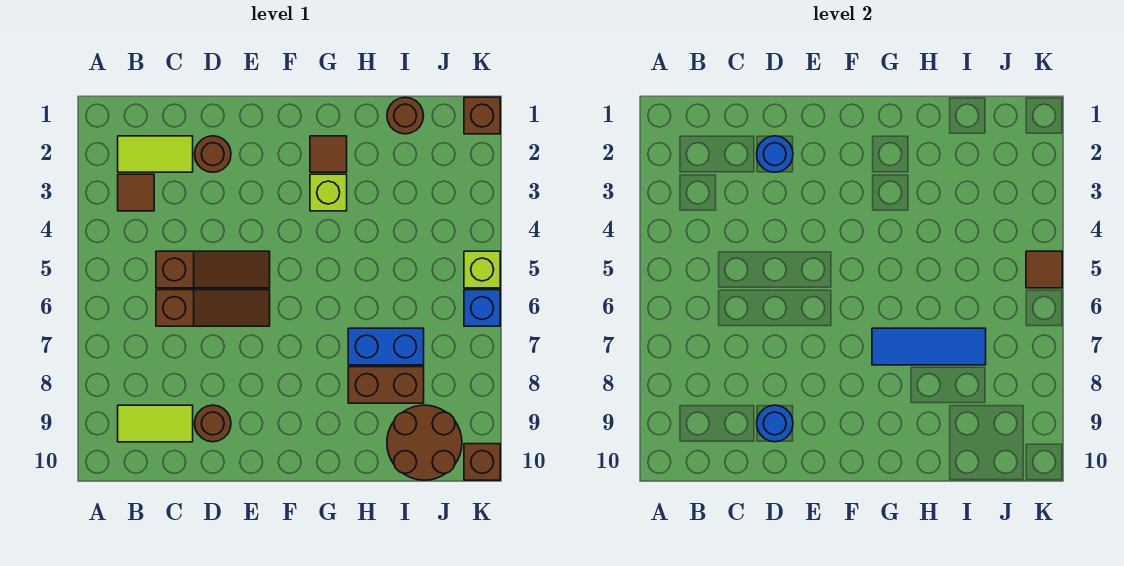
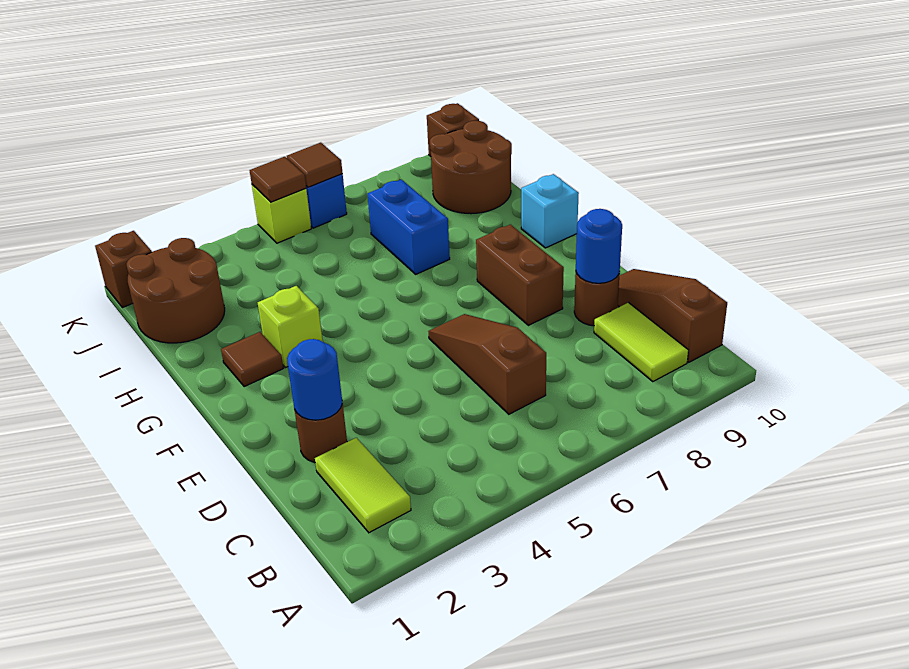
brown tile B3 level 1 -> brown tile K6 level 2
brown slope C5:E5 level 1 top C -> brown slope B10:D10 level 1 top B
blue tile G7:I7 level 2 -> none
none -> cyan brick G10 level 1
brown brick H8:I8 level 1 -> brown brick E8:F8 level 1
brown round brick I1 level 1 -> brown round brick I1:J2 level 1

